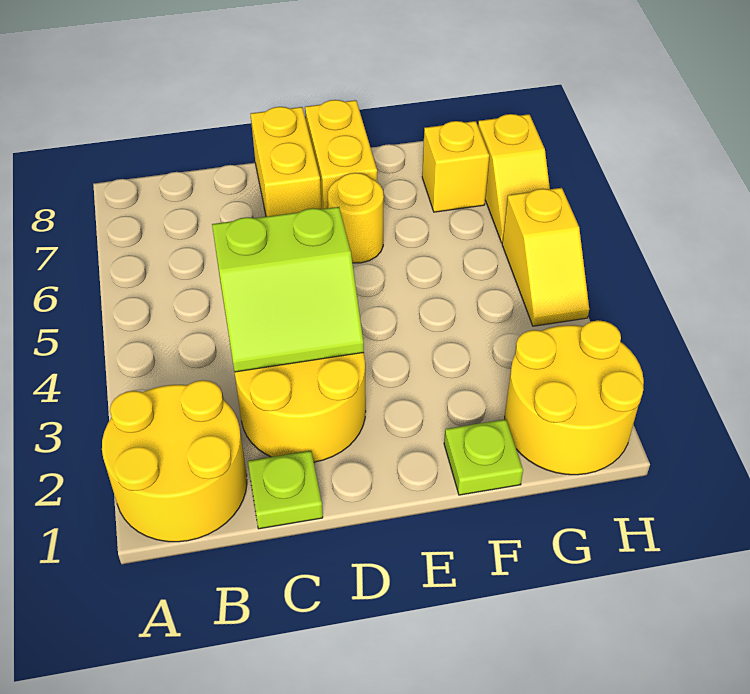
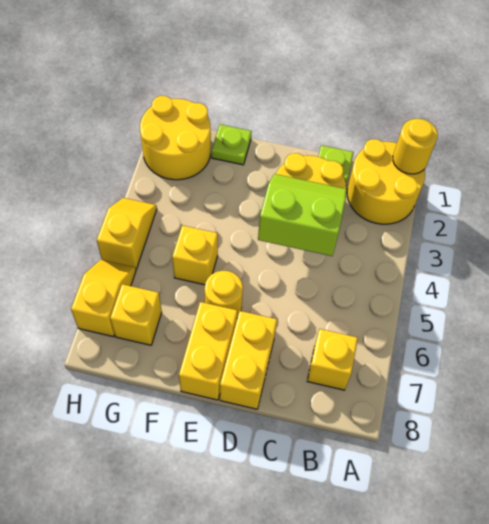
none -> yellow round brick A1 level 2
none -> yellow brick B7 level 1
none -> yellow brick F5 level 1

